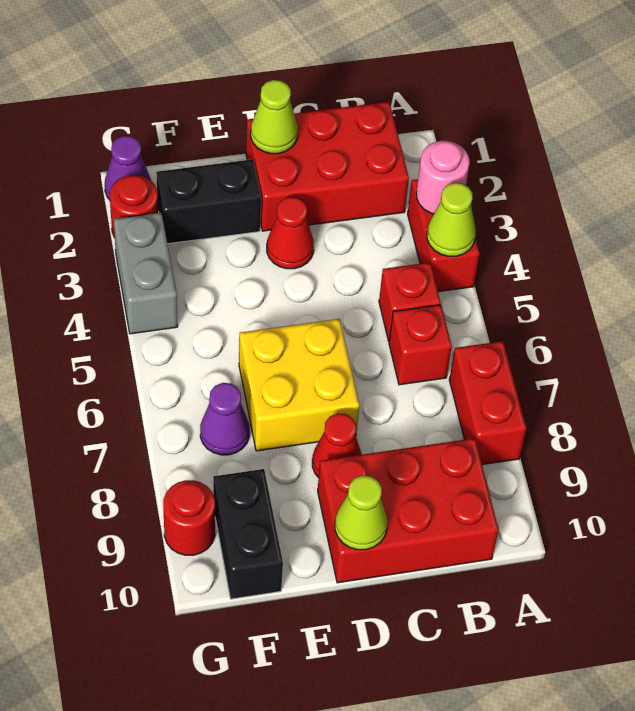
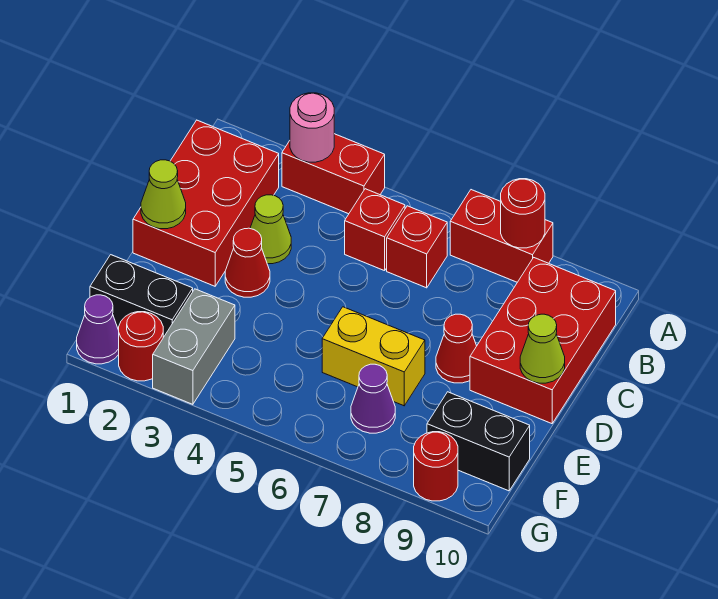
lime cone A4 level 2 -> lime cone C3 level 1
none -> red round brick A8 level 2
yellow brick D6:E7 level 1 -> yellow brick E6:E7 level 1
black brick E2:F2 level 1 -> black brick F1:F2 level 1
grey brick G3:G4 level 1 -> grey brick F3:G3 level 1

